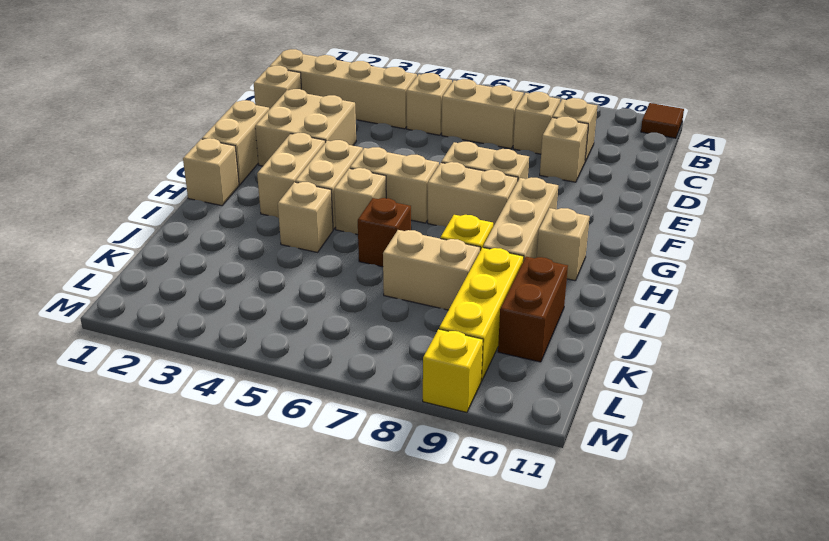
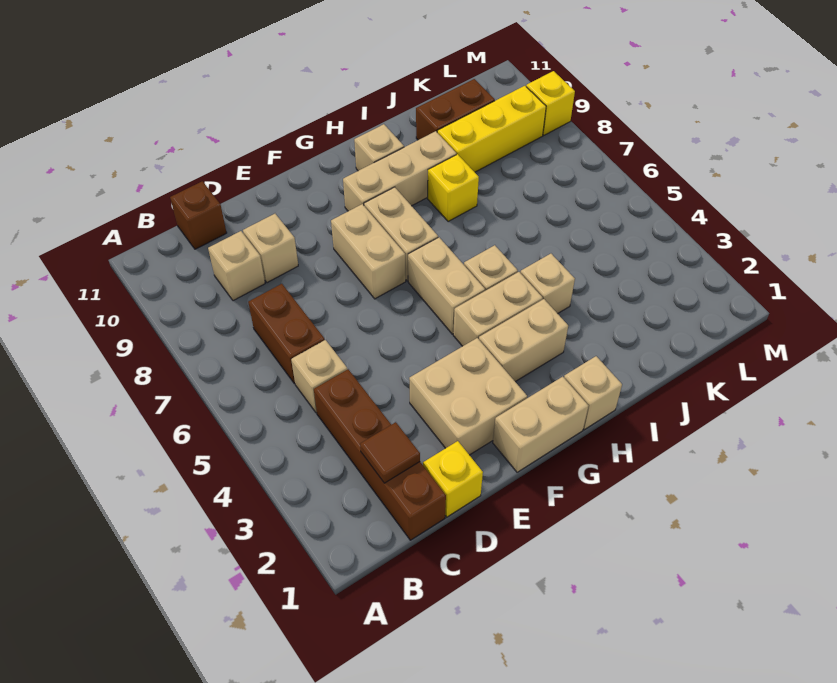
brown tile A11 level 1 -> brown tile C2 level 2
tan brick C1:C4 level 1 -> brown brick C1:C4 level 1
tan brick C6:C7 level 1 -> brown brick C6:C7 level 1
tan brick C8 level 1 -> none
tan brick D1 level 1 -> yellow brick D1 level 1
brown brick I6 level 1 -> brown brick C11 level 1
tan brick J7:J8 level 1 -> none

